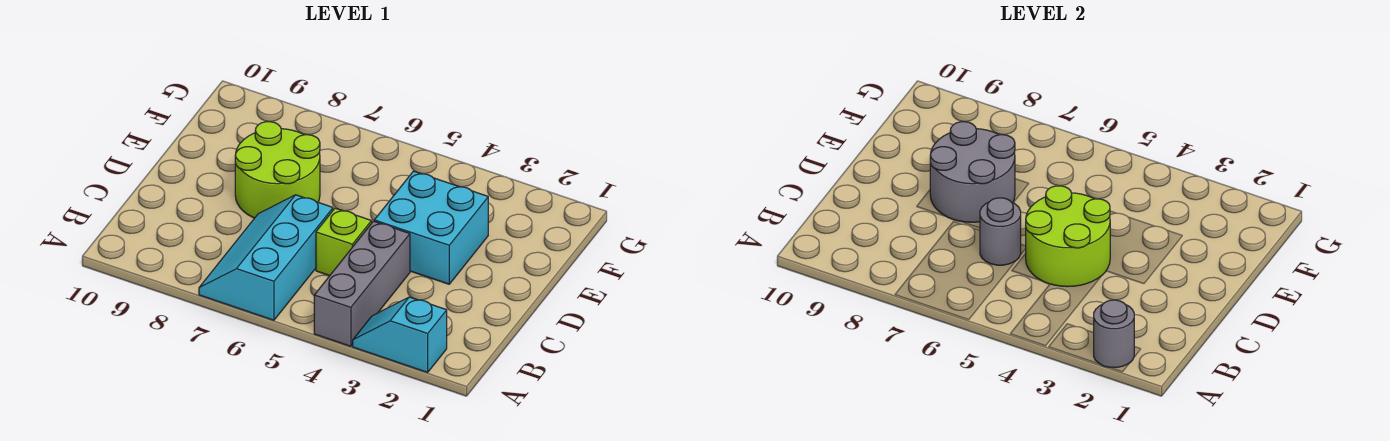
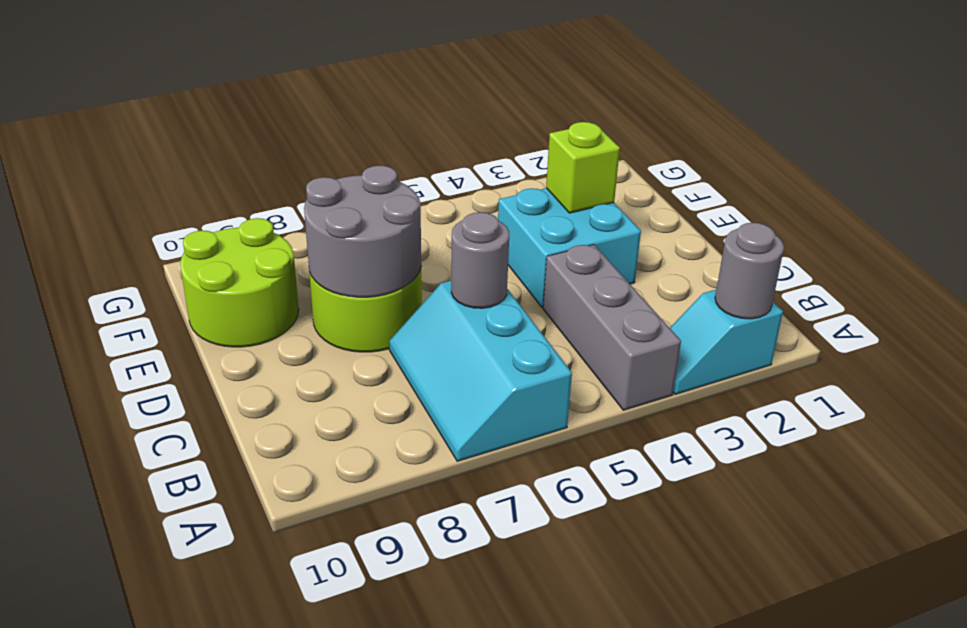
lime round brick C4:D5 level 2 -> lime round brick E9:F10 level 1
lime brick C5 level 1 -> lime brick E3 level 2

